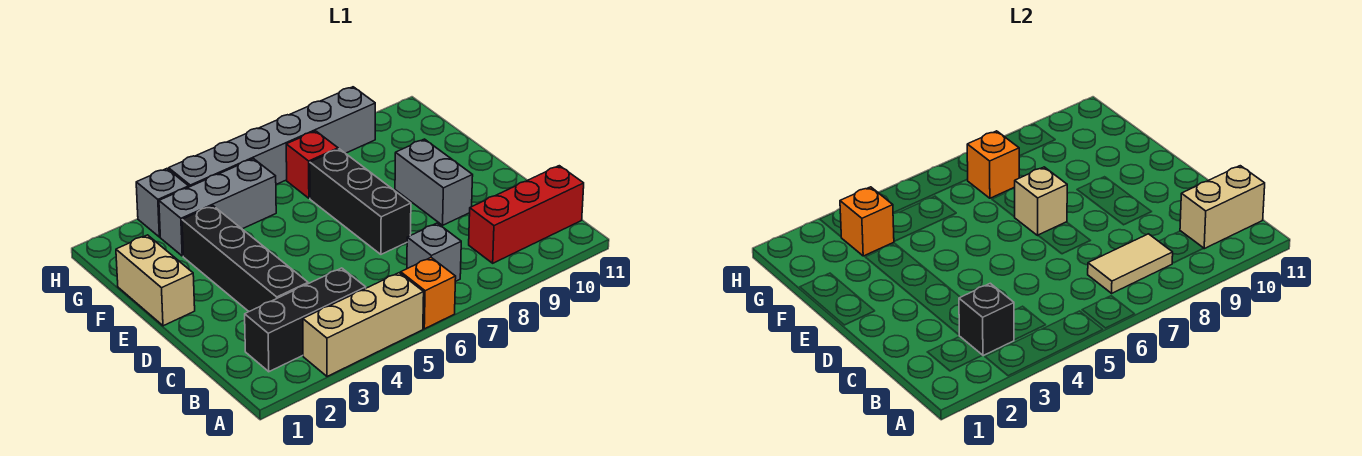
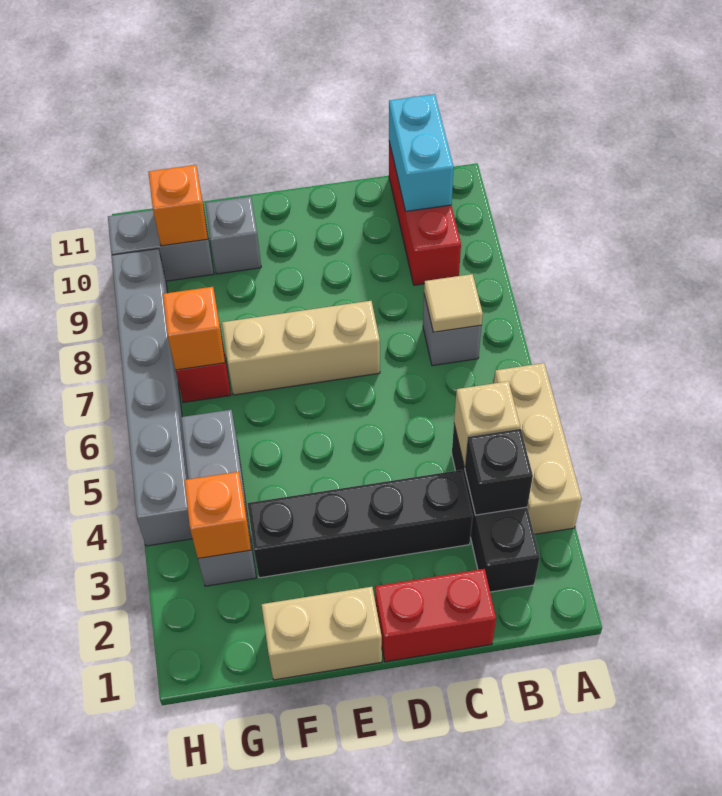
orange brick A6 level 1 -> orange brick G10 level 2
tan tile B7:B8 level 2 -> tan tile B7 level 2
tan brick B10:B11 level 2 -> cyan brick B10:B11 level 2
none -> red brick C1:D1 level 1
black brick D7:F7 level 1 -> tan brick D7:F7 level 1
grey brick D9:E9 level 1 -> grey brick G10:H10 level 1
tan brick E7 level 2 -> tan brick B4 level 2
grey brick H3 level 1 -> grey brick F10 level 1

